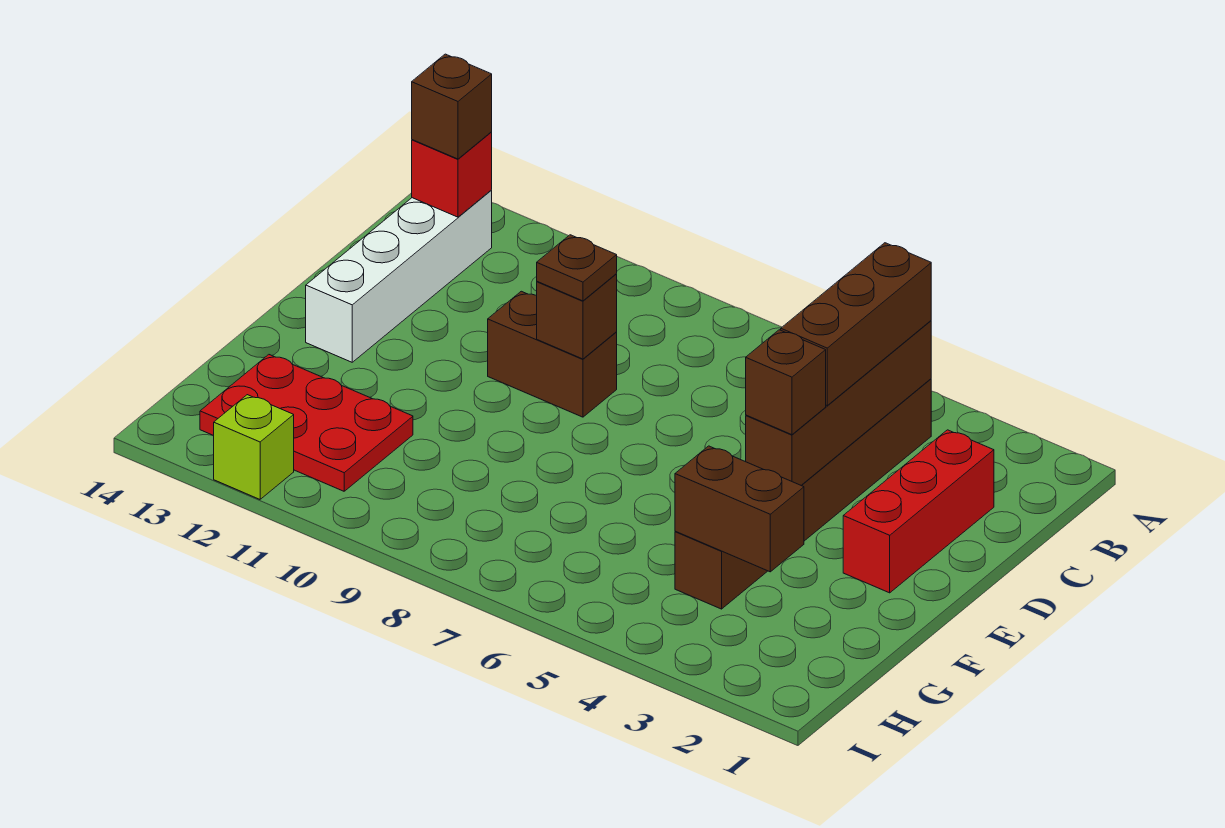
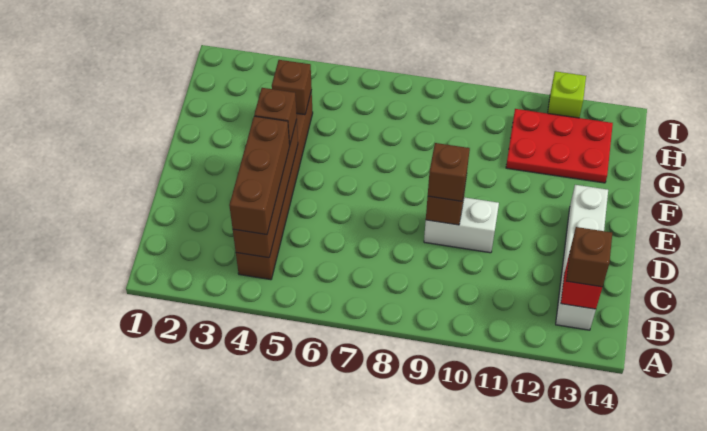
red brick C2:E2 level 1 -> none
brown brick D9:D10 level 1 -> white brick D9:D10 level 1
brown plate D9 level 3 -> brown brick D9 level 3
brown brick G3:G4 level 2 -> brown brick G4 level 2

